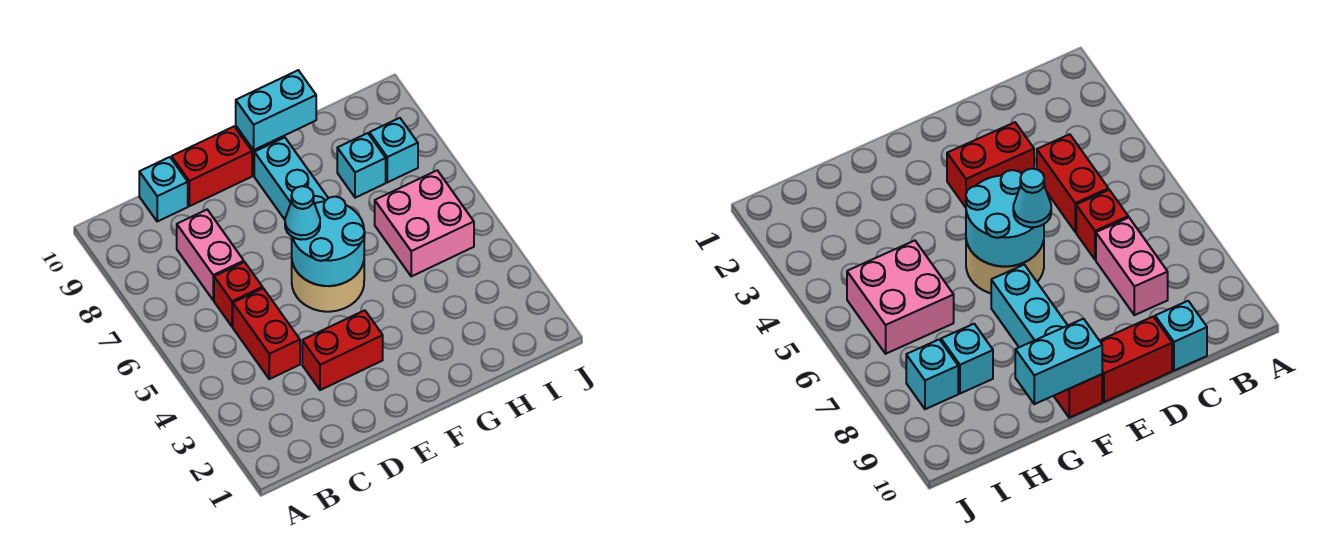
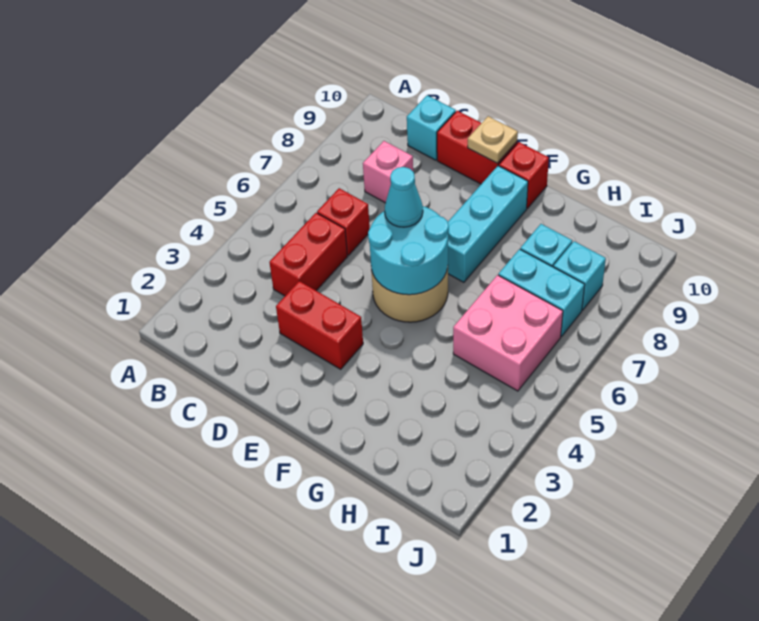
pink brick C7:C8 level 1 -> pink brick C8 level 1
none -> tan plate E10 level 2
cyan brick F10:G10 level 2 -> cyan brick H7:I7 level 1

